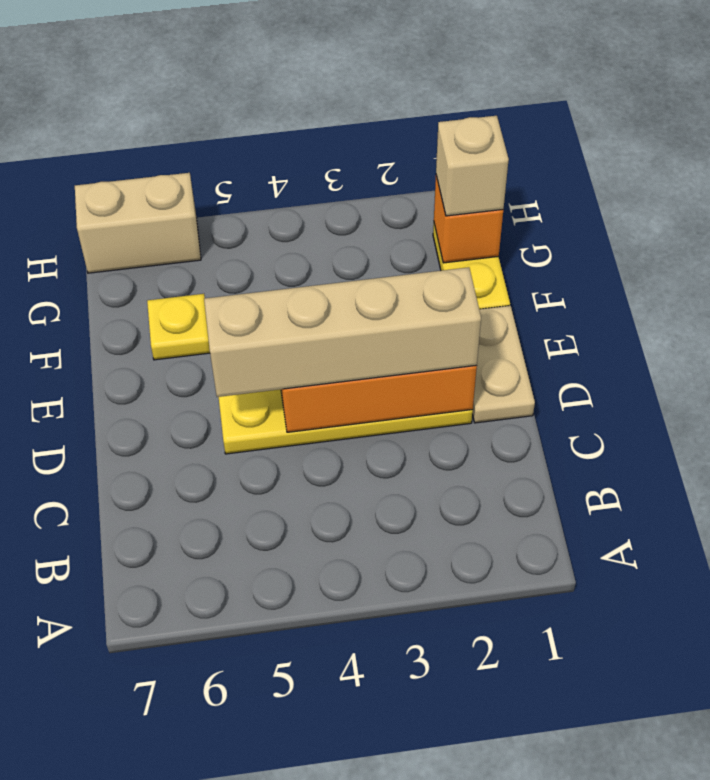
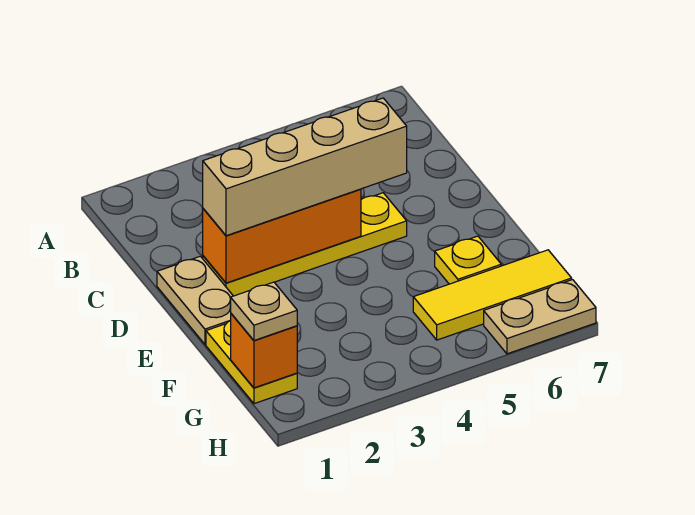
tan brick G1 level 3 -> tan plate G1 level 3
none -> yellow tile G5:G7 level 1
tan brick H6:H7 level 1 -> tan plate H6:H7 level 1

